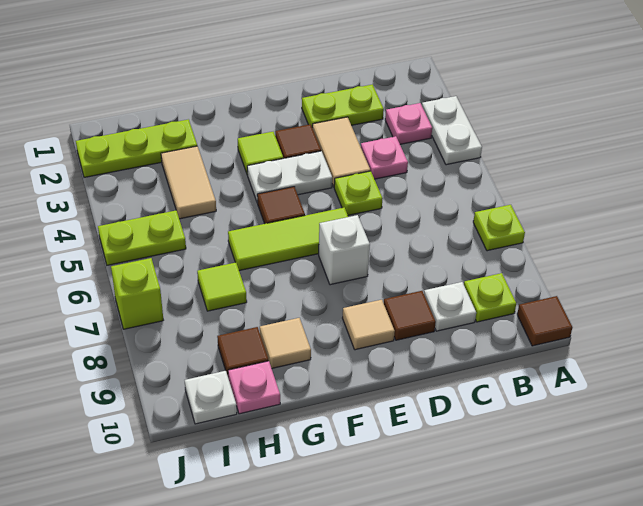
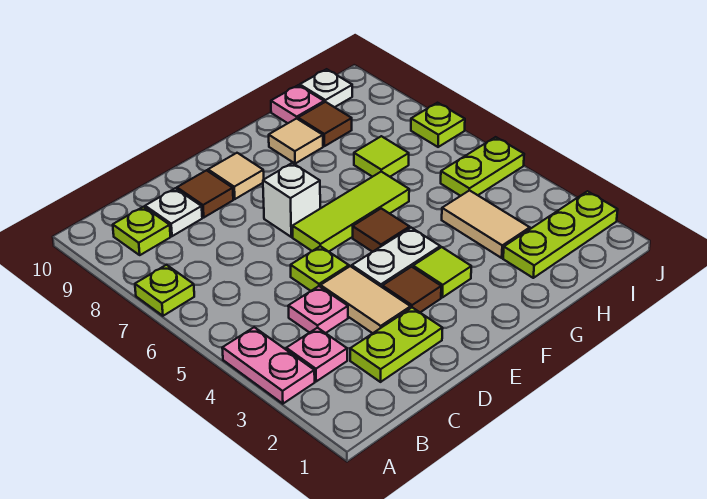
white plate A3:A4 level 1 -> pink plate A3:A4 level 1
brown tile A10 level 1 -> none
lime brick J7 level 1 -> lime plate J7 level 1

